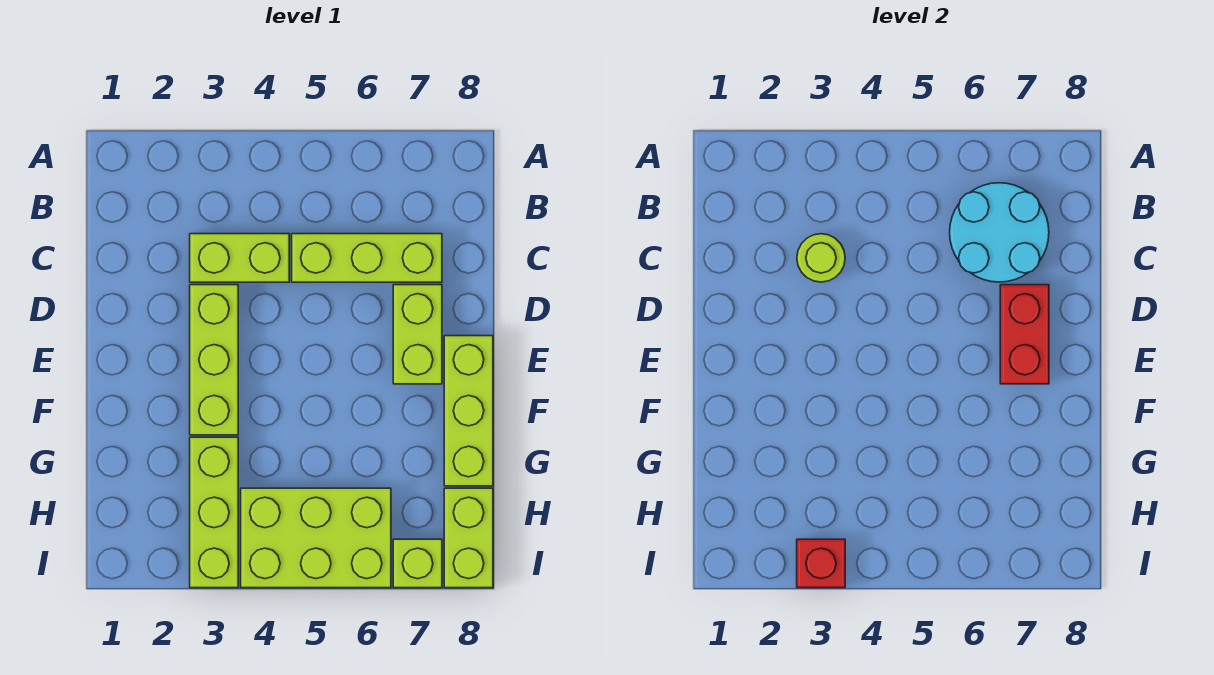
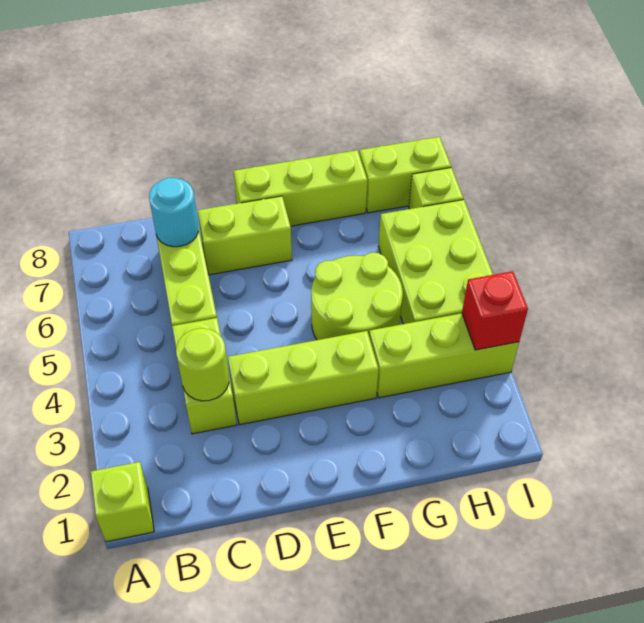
none -> lime brick A1 level 1
cyan round brick B6:C7 level 2 -> cyan round brick C7 level 2
red brick D7:E7 level 2 -> none
none -> lime round brick F4:G5 level 1

